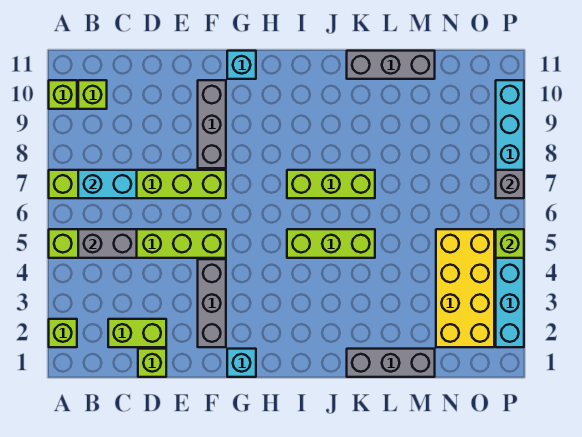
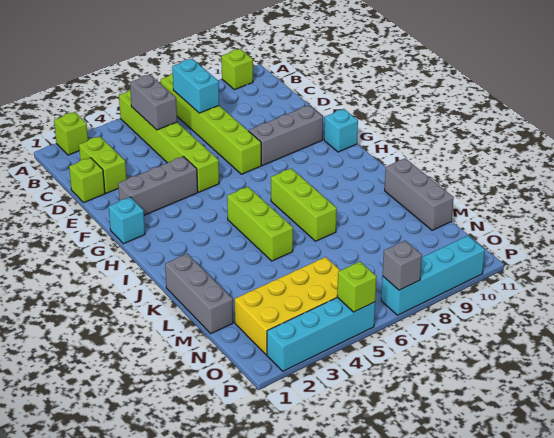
lime brick B10 level 1 -> none

